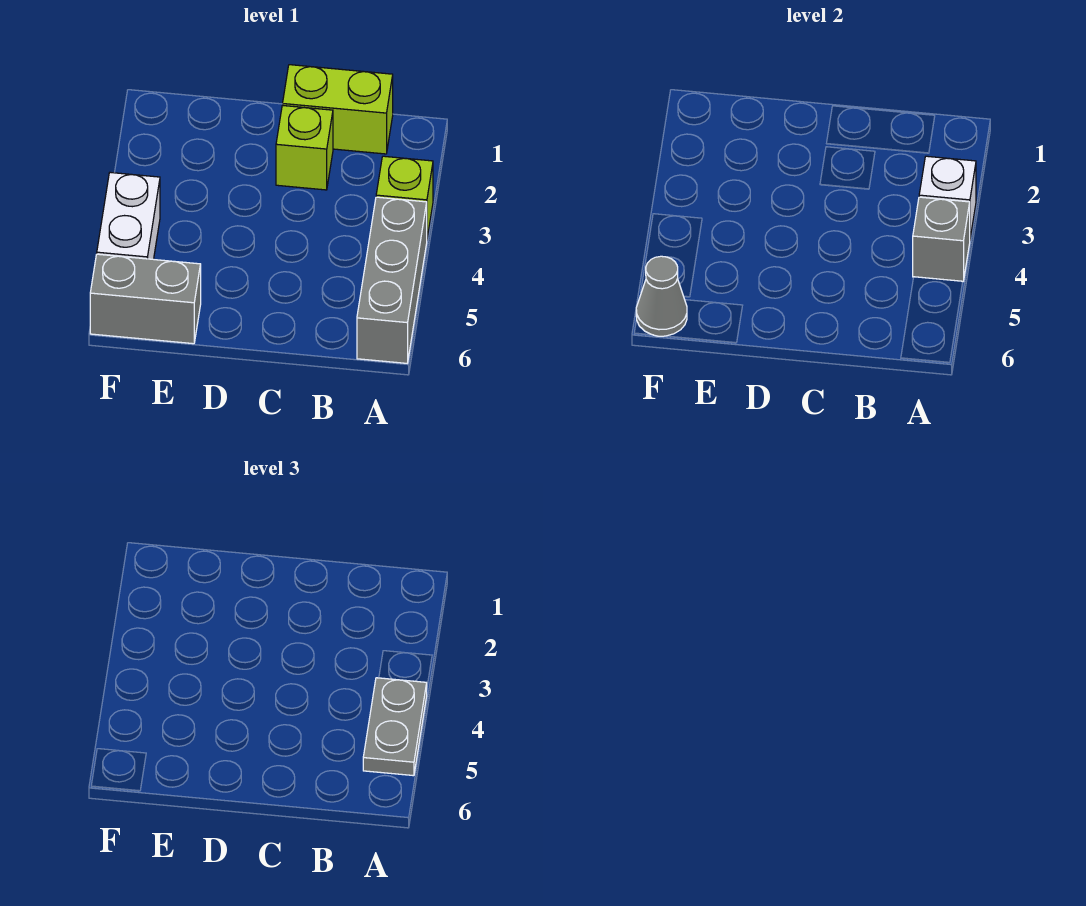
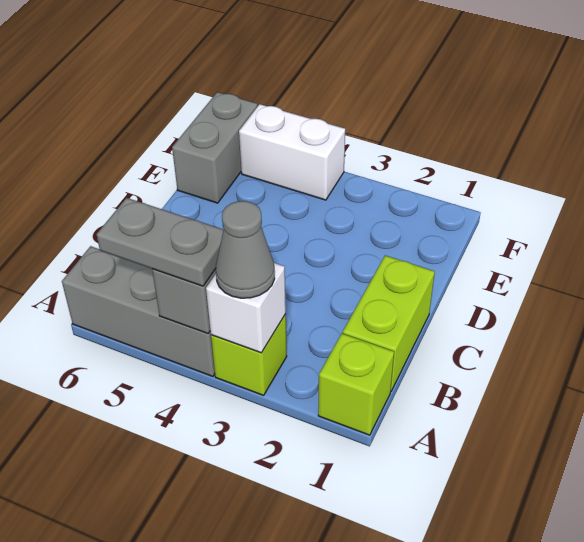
lime brick C2 level 1 -> lime brick A1 level 1
grey cone F6 level 2 -> grey cone A3 level 3

